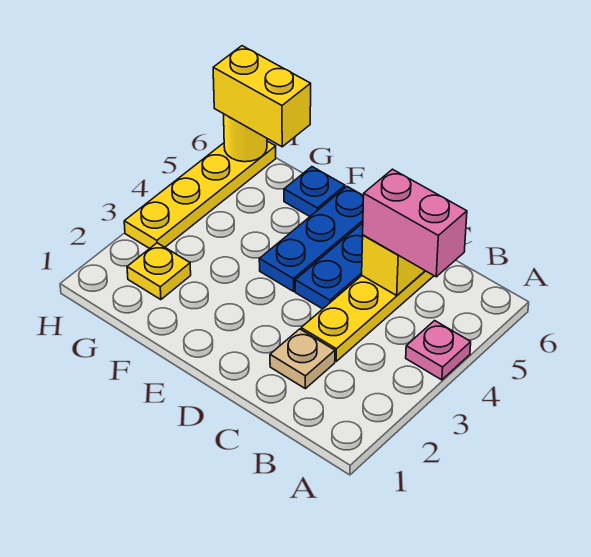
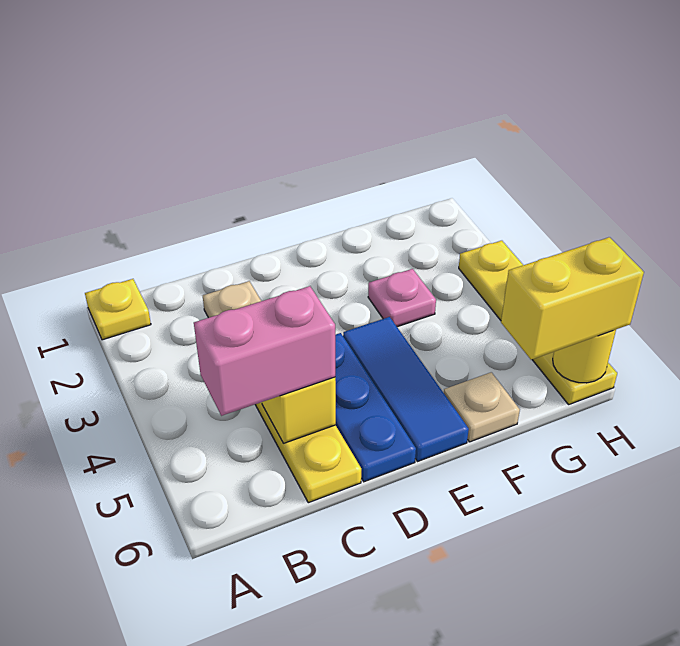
pink plate A4 level 1 -> pink plate F3 level 1
blue plate E4:E6 level 1 -> blue tile E4:E6 level 1
blue plate F6 level 1 -> tan plate F6 level 1
yellow plate G2 level 1 -> yellow plate A1 level 1

